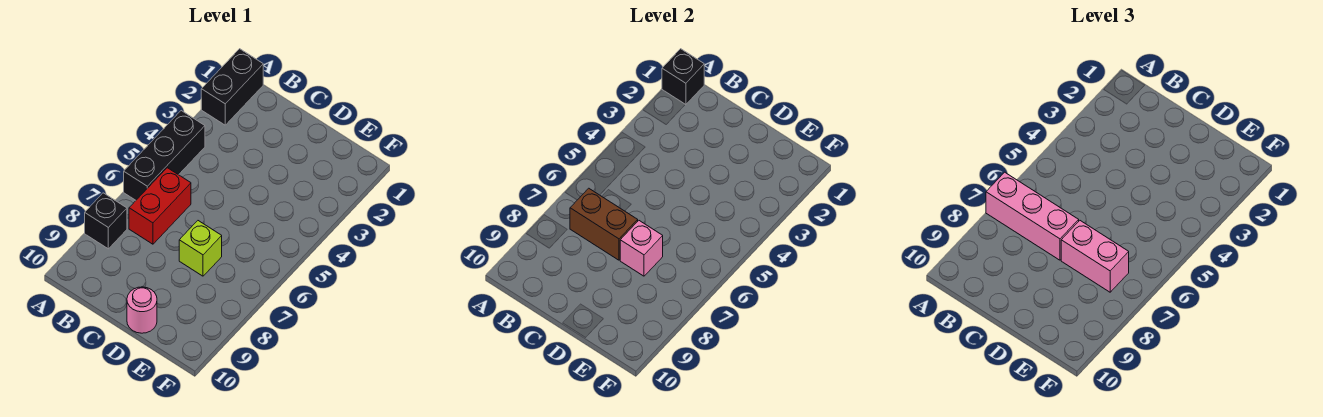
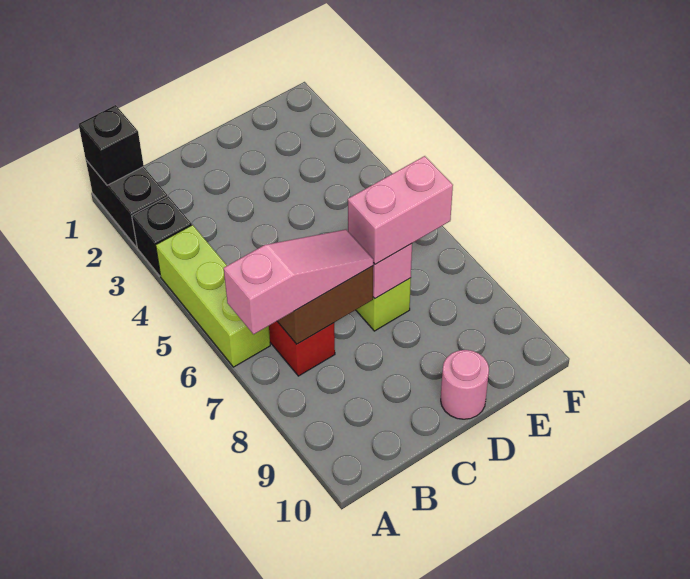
black brick A4:A6 level 1 -> lime brick A4:A6 level 1
pink brick A7:C7 level 3 -> pink slope A7:C7 level 3 top A
black brick A8 level 1 -> black brick A3 level 1

